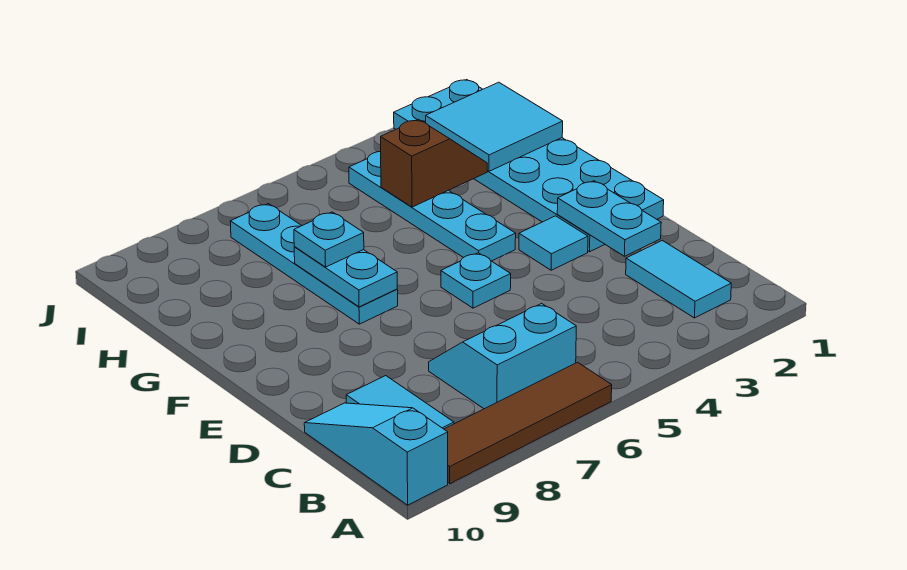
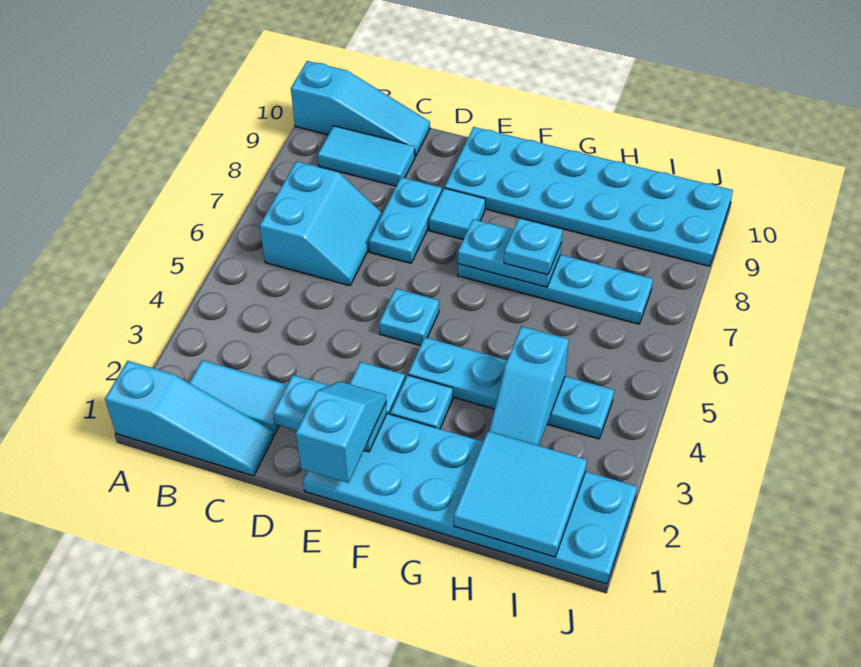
none -> cyan slope A1:C1 level 1 top A
brown tile A6:A9 level 1 -> none
none -> cyan plate D7:D8 level 1
none -> cyan slope E1:E2 level 3 top 1
none -> cyan tile E8 level 1
none -> cyan plate E9:J10 level 1
none -> cyan plate F3 level 1
brown slope H3:H4 level 2 top 4 -> cyan slope H3:H4 level 2 top 4

